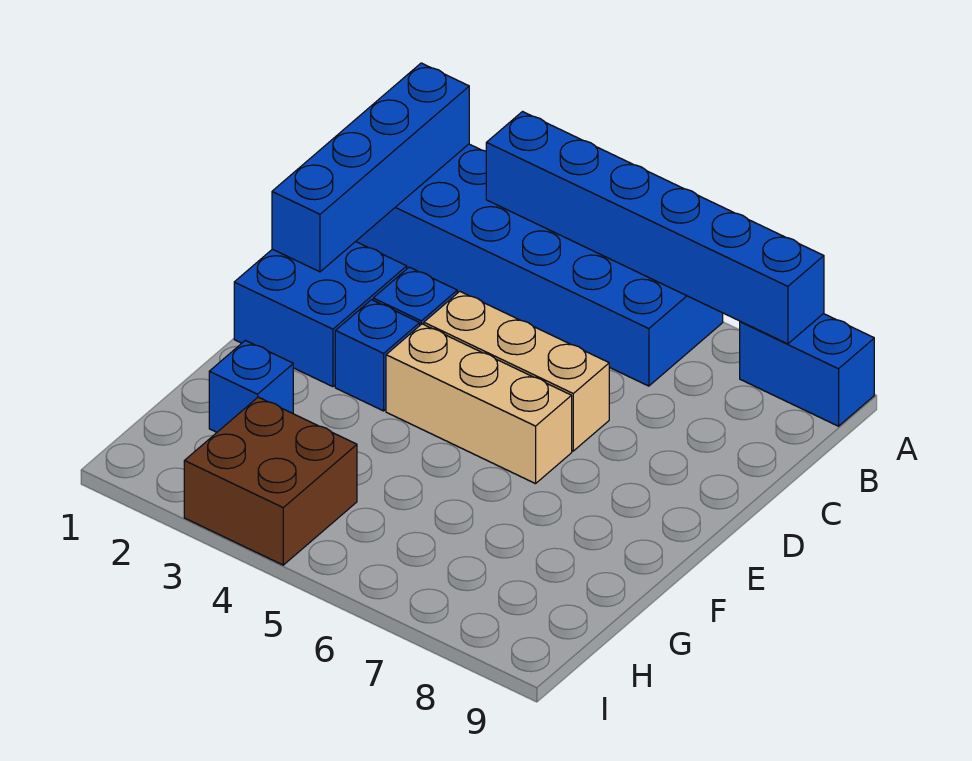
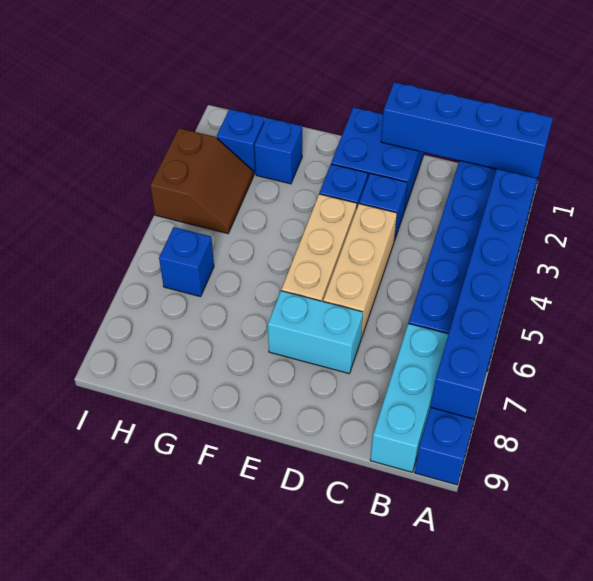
none -> cyan brick B7:B9 level 1
none -> cyan brick D7:E7 level 1
none -> blue brick H2 level 1
brown brick H3:I4 level 1 -> brown slope H3:I4 level 1 top I
none -> blue brick H6 level 1

